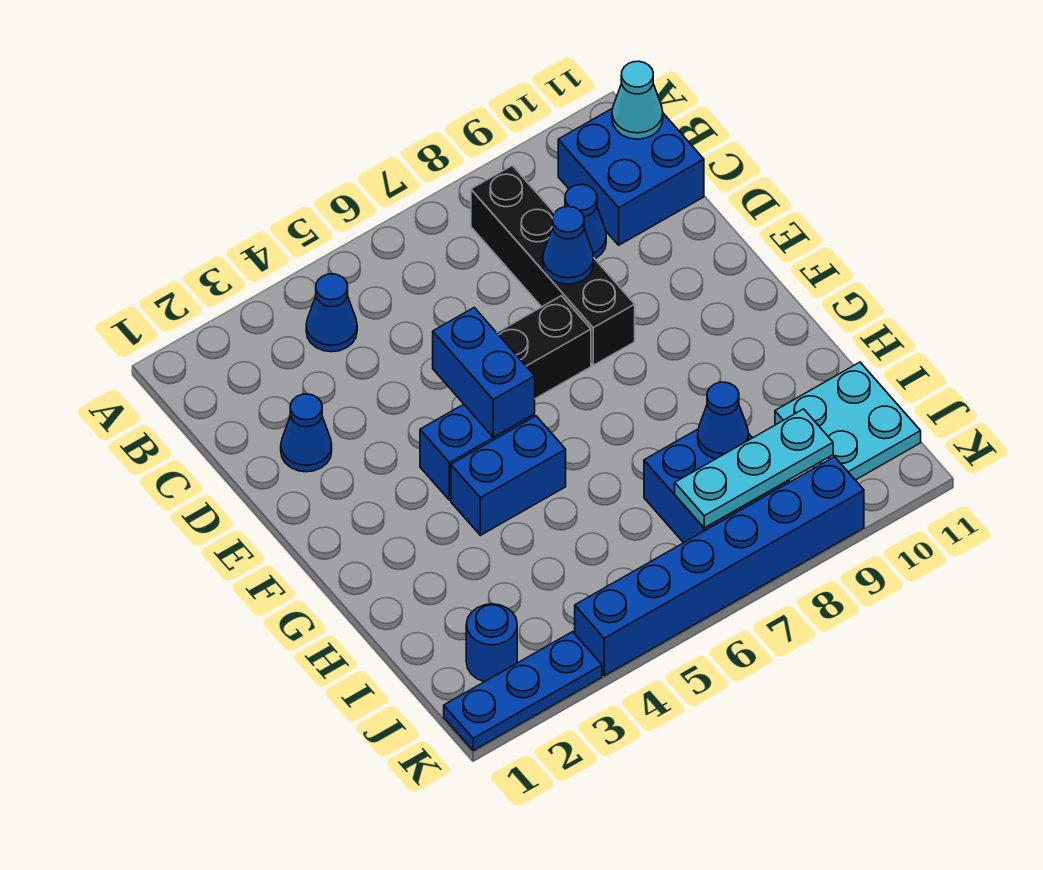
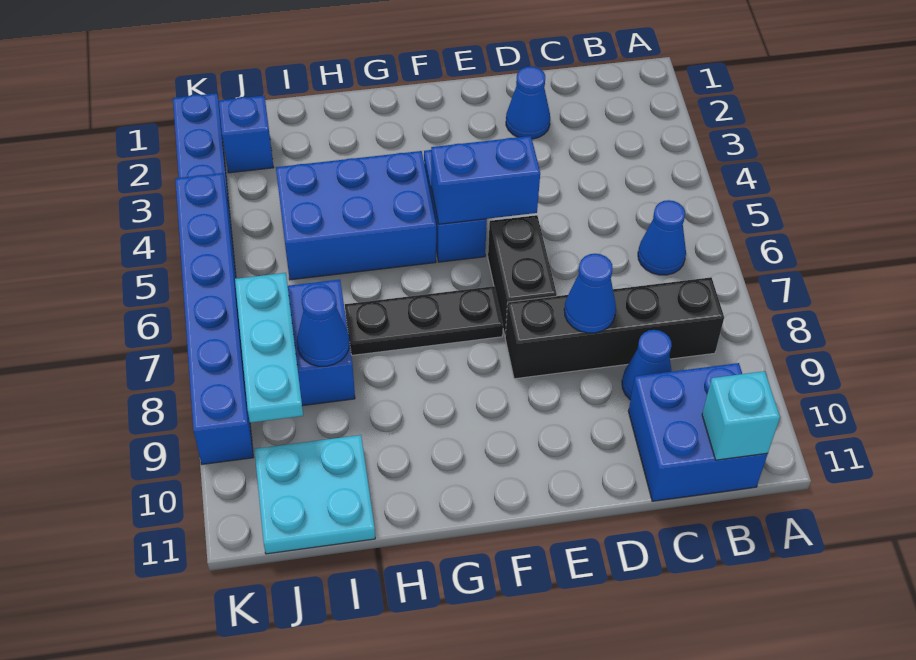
blue cone B4 level 1 -> blue cone B6 level 1
cyan cone B11 level 2 -> cyan brick B11 level 2
none -> black plate F7:H7 level 1
blue brick G4:G5 level 1 -> blue brick G4:I5 level 1
blue round brick J2 level 1 -> blue brick J2 level 1

